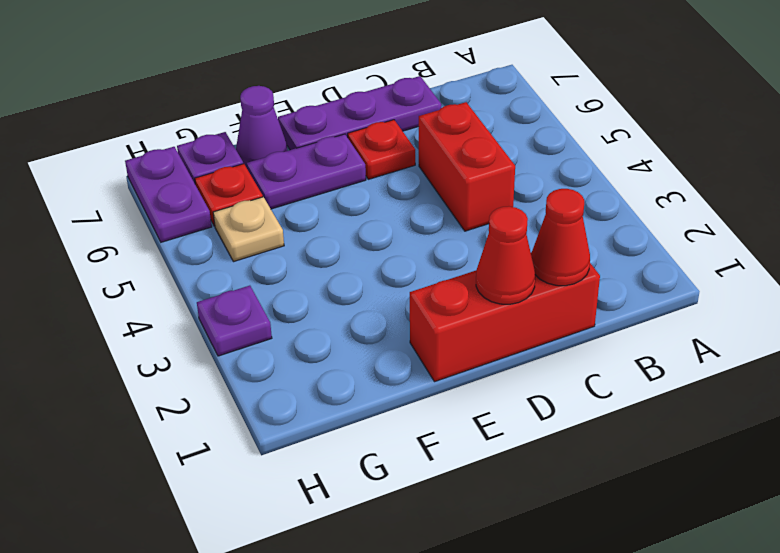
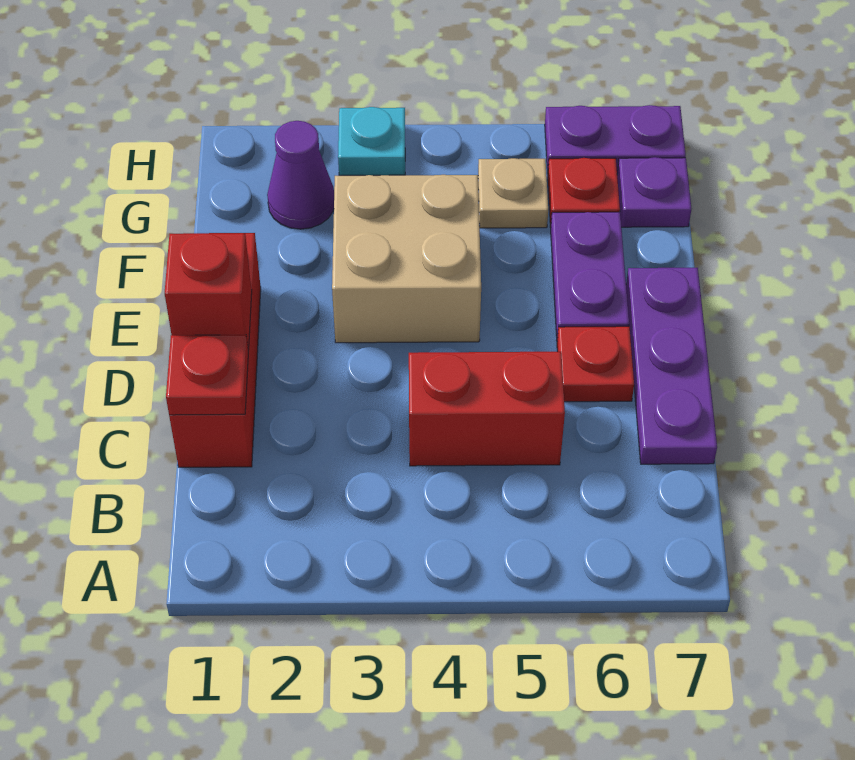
red cone C1 level 2 -> red plate C1 level 2
red cone D1 level 2 -> red brick D1 level 2
none -> tan brick E3:F4 level 1
purple cone F7 level 1 -> purple cone G2 level 1
purple plate H3 level 1 -> cyan plate H3 level 1

